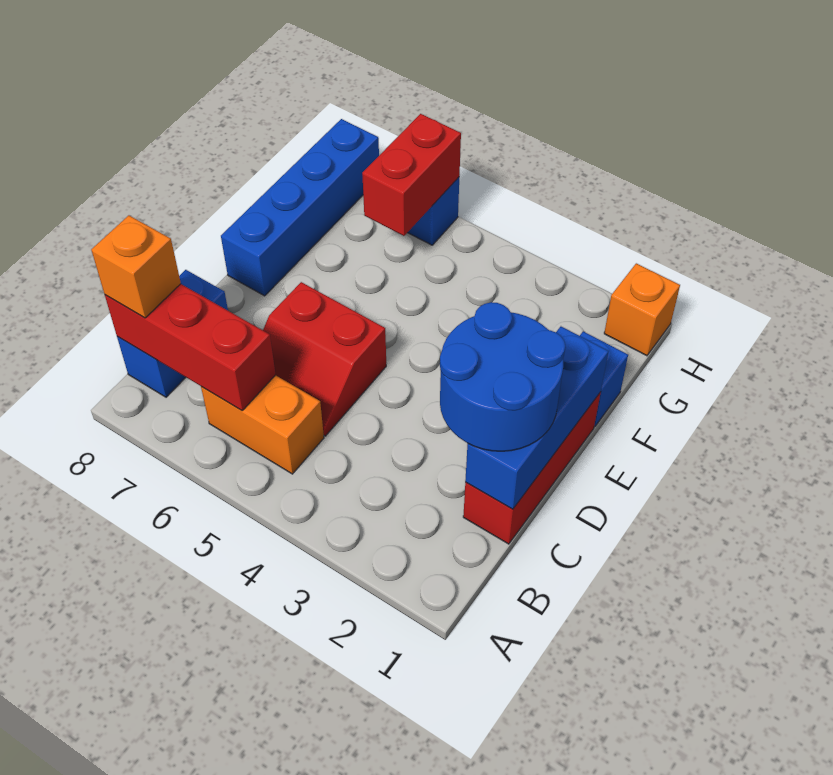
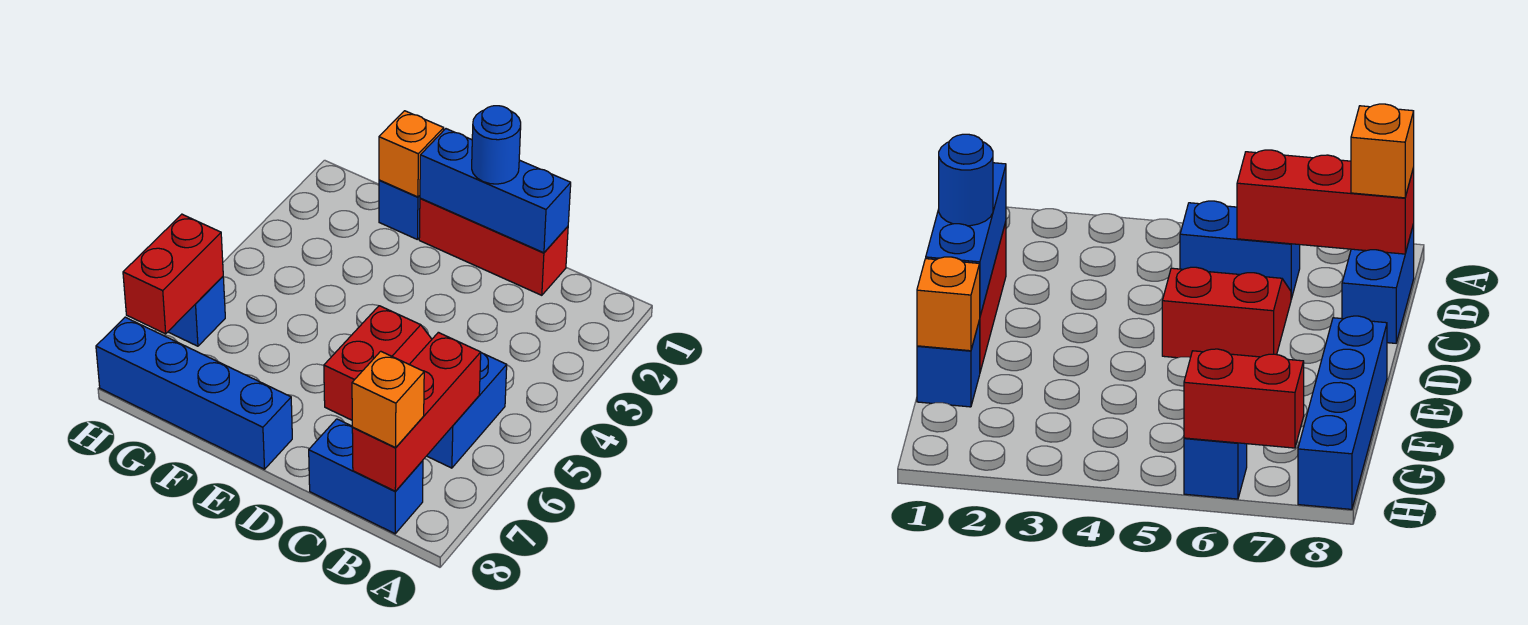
orange brick B5:B6 level 1 -> blue brick B5:B6 level 1
blue round brick C1:D2 level 3 -> blue round brick D1 level 3
red brick G6:H6 level 2 -> red brick H6:H7 level 2
orange brick H1 level 1 -> orange brick F1 level 2

